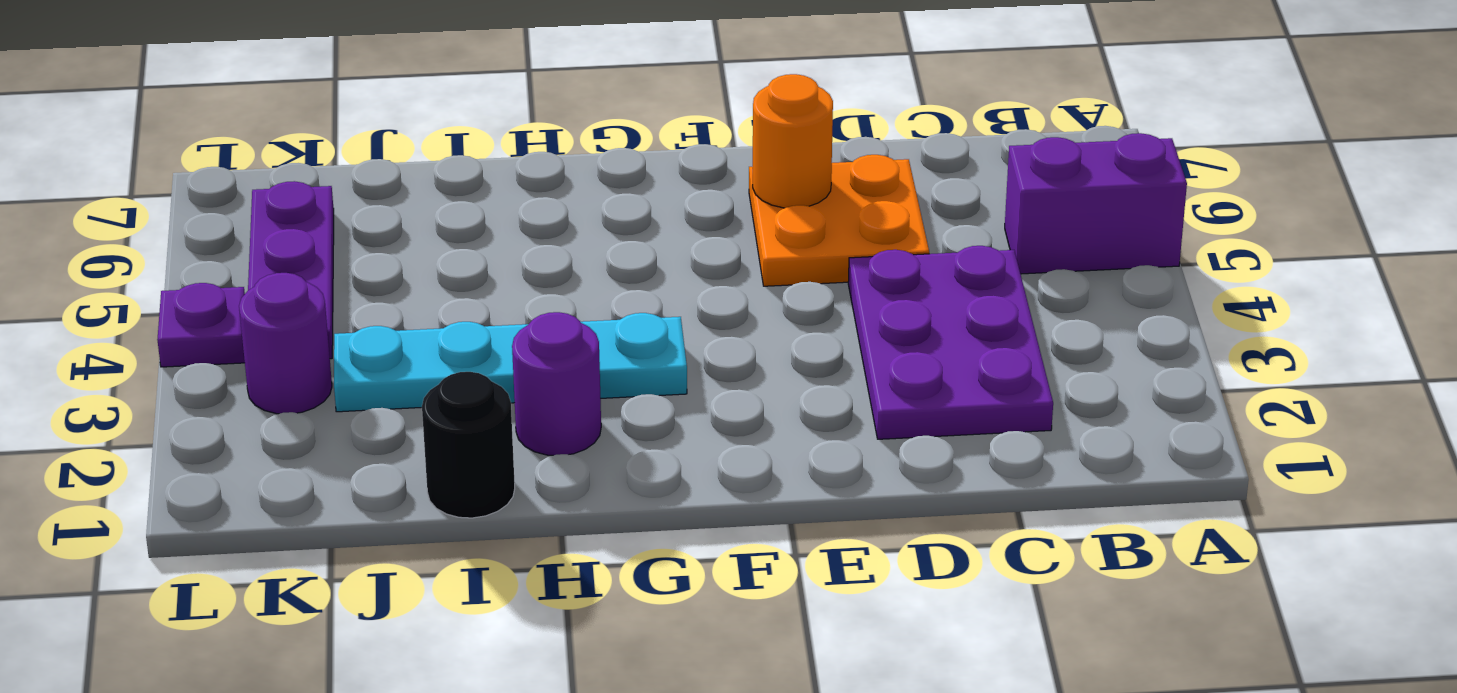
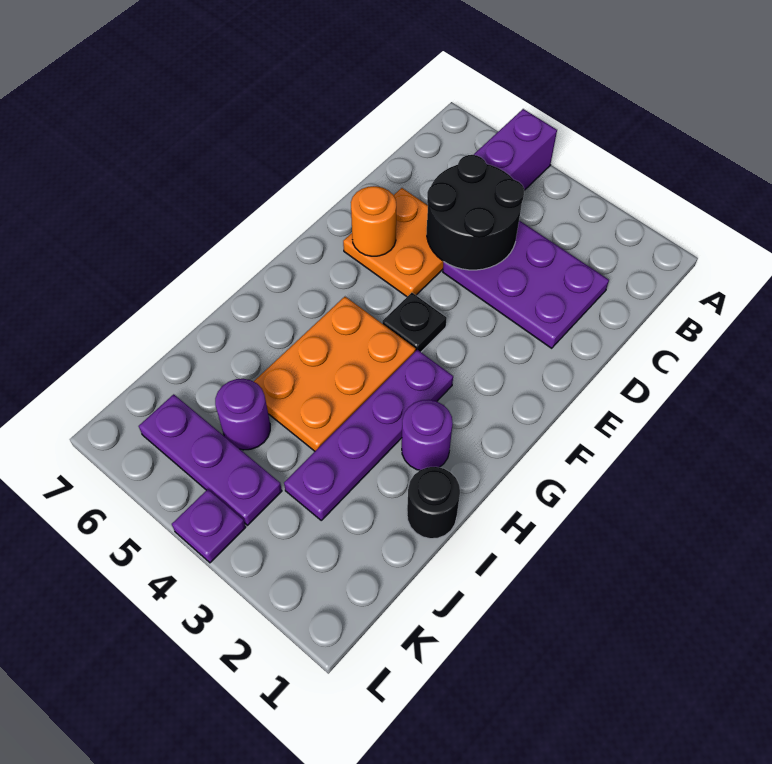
none -> black round brick C4:D5 level 2
none -> black plate F4 level 1
cyan plate G3:J3 level 1 -> purple plate G3:J3 level 1
none -> orange plate G4:I5 level 1
purple round brick K3 level 1 -> purple round brick J5 level 1

